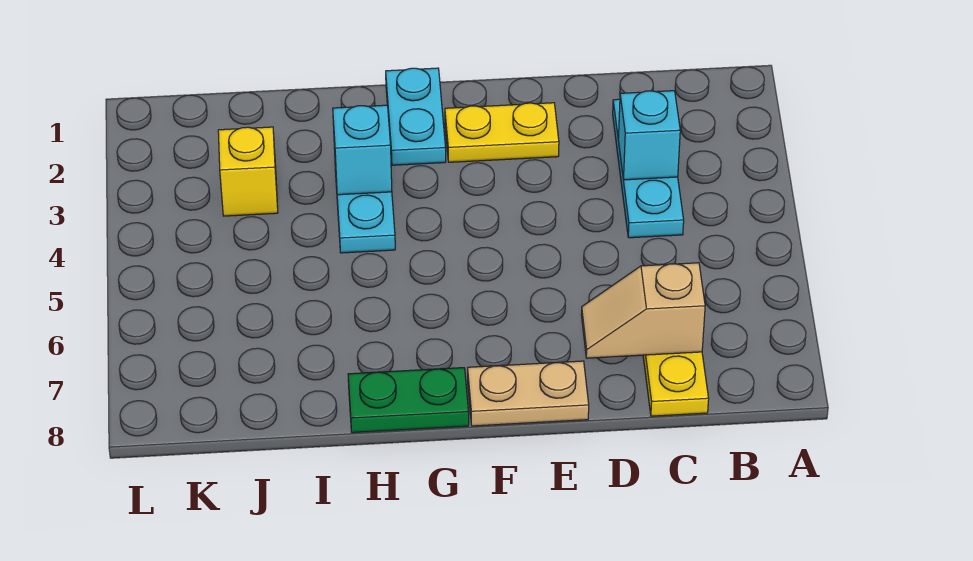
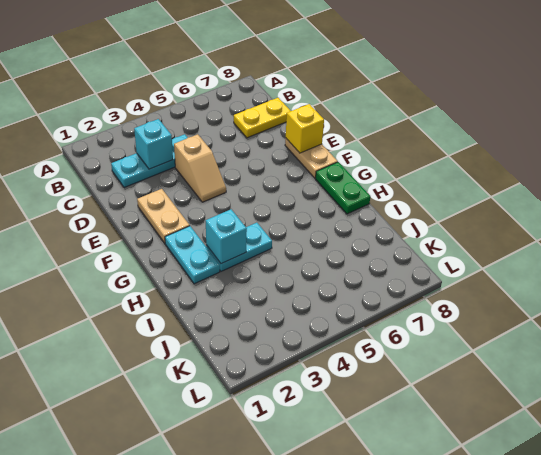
tan slope C7:D7 level 2 top C -> tan slope D4:E4 level 1 top D
yellow plate E2:F2 level 1 -> tan plate E2:F2 level 1
cyan plate G1:G2 level 1 -> cyan plate G2:H2 level 1
yellow brick J3 level 1 -> yellow brick E8 level 2

